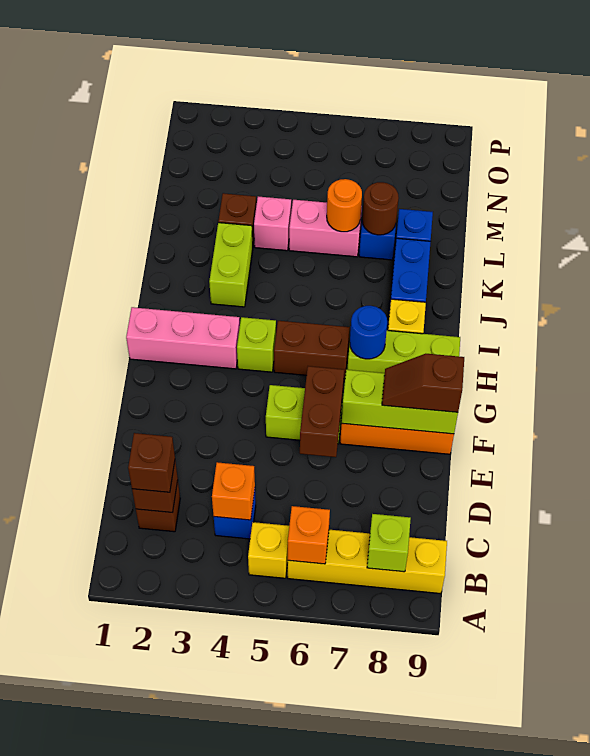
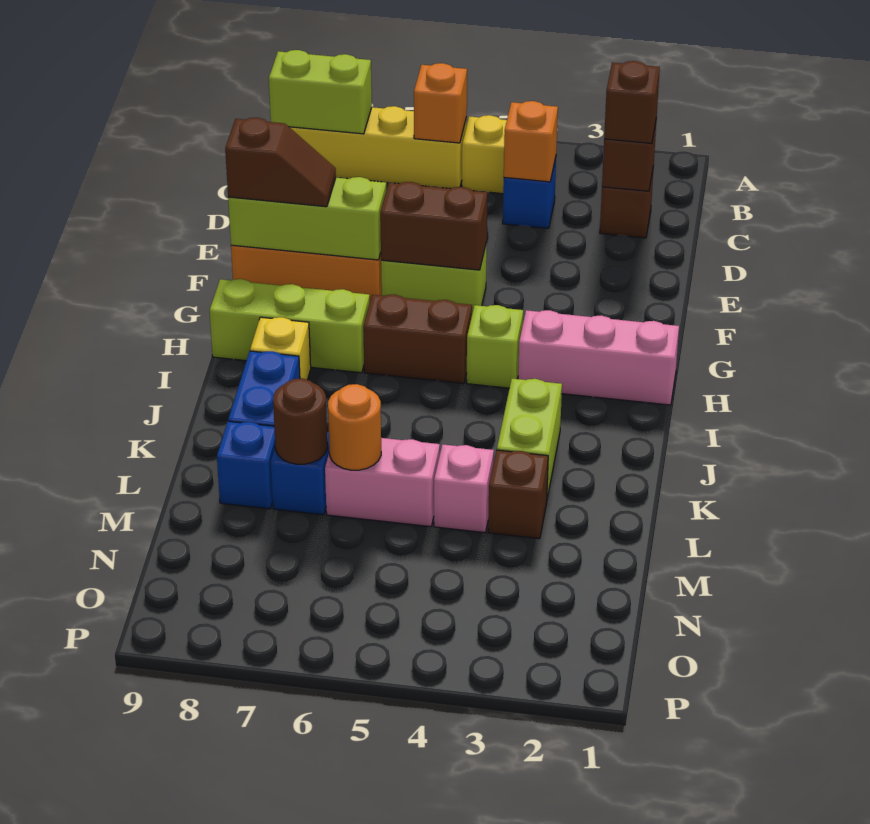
lime brick B8 level 2 -> lime brick B8:B9 level 2
brown brick E6:F6 level 2 -> brown brick F5:F6 level 2
blue round brick H7 level 2 -> none

